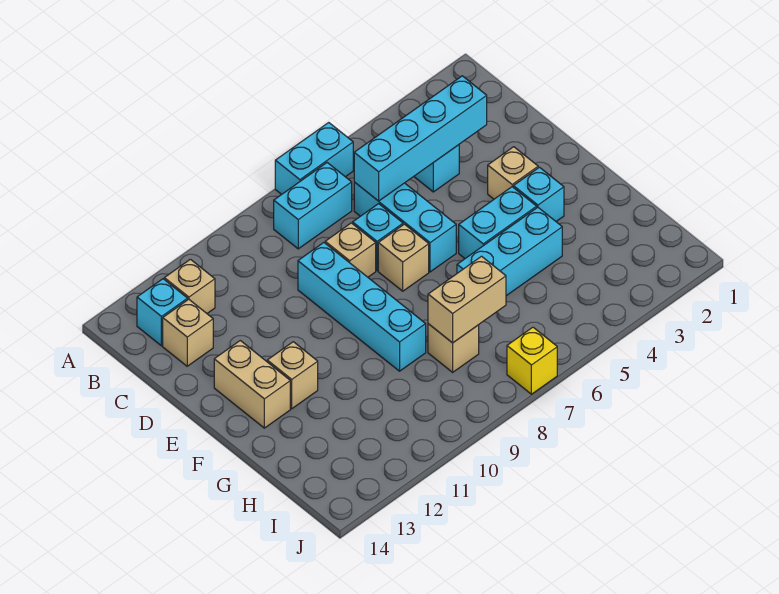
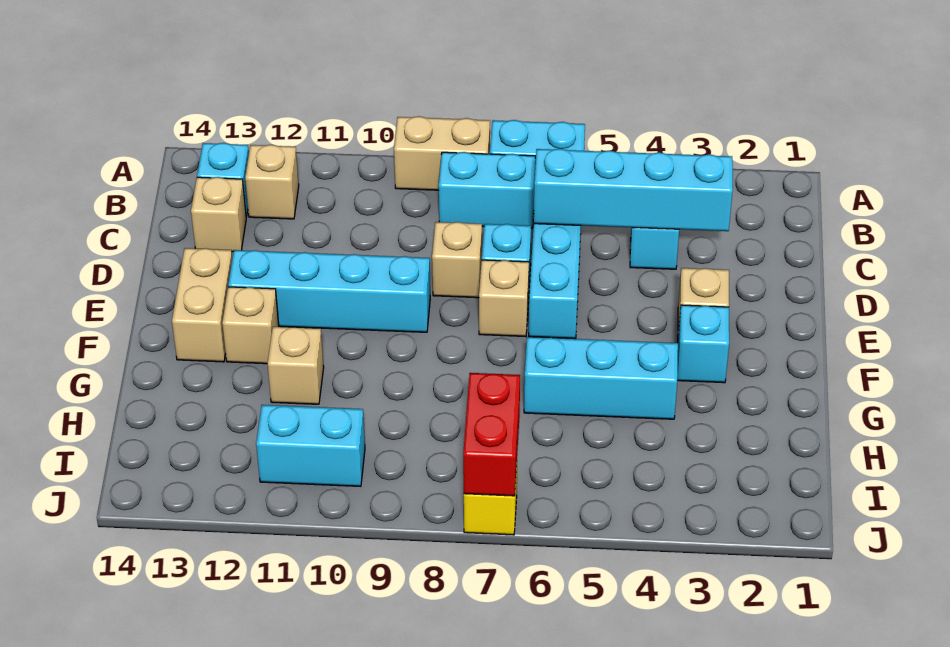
cyan brick D9:G9 level 1 -> cyan brick E9:E12 level 1
cyan brick F4:F5 level 1 -> cyan brick I10:I11 level 1
tan brick H7:H8 level 2 -> tan brick A8:A9 level 1
tan brick H8 level 1 -> tan brick G11 level 1
none -> red brick I7:J7 level 2

